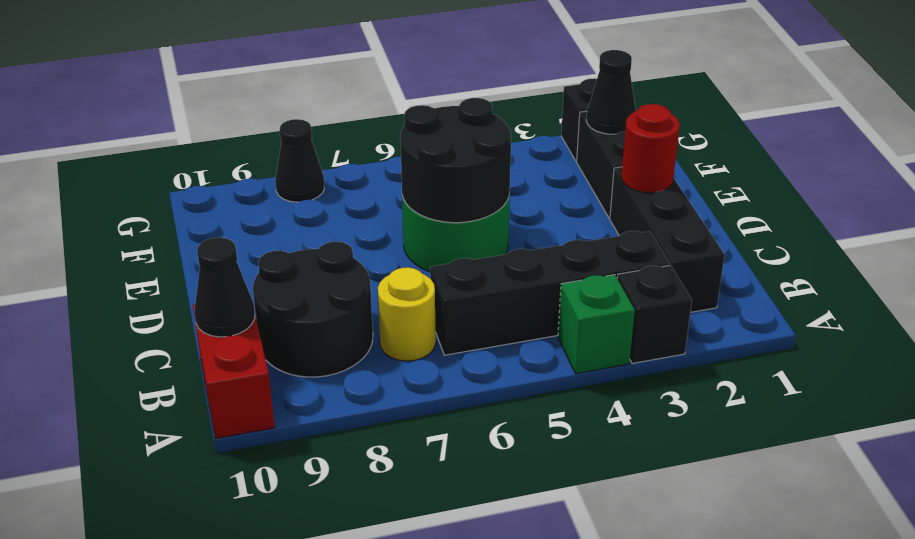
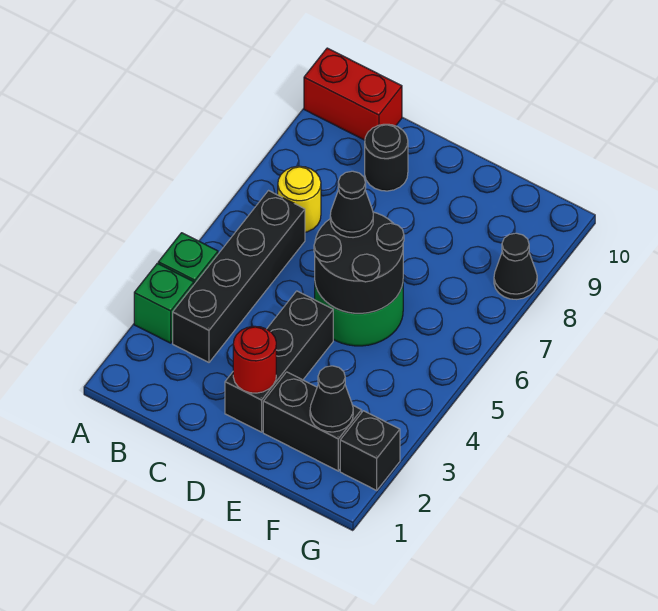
black brick A3 level 1 -> green brick A3 level 1
black brick B2:D2 level 1 -> black brick D2:D4 level 1
black round brick B8:C9 level 1 -> black round brick C9 level 1
black cone B10 level 2 -> black cone D6 level 3

